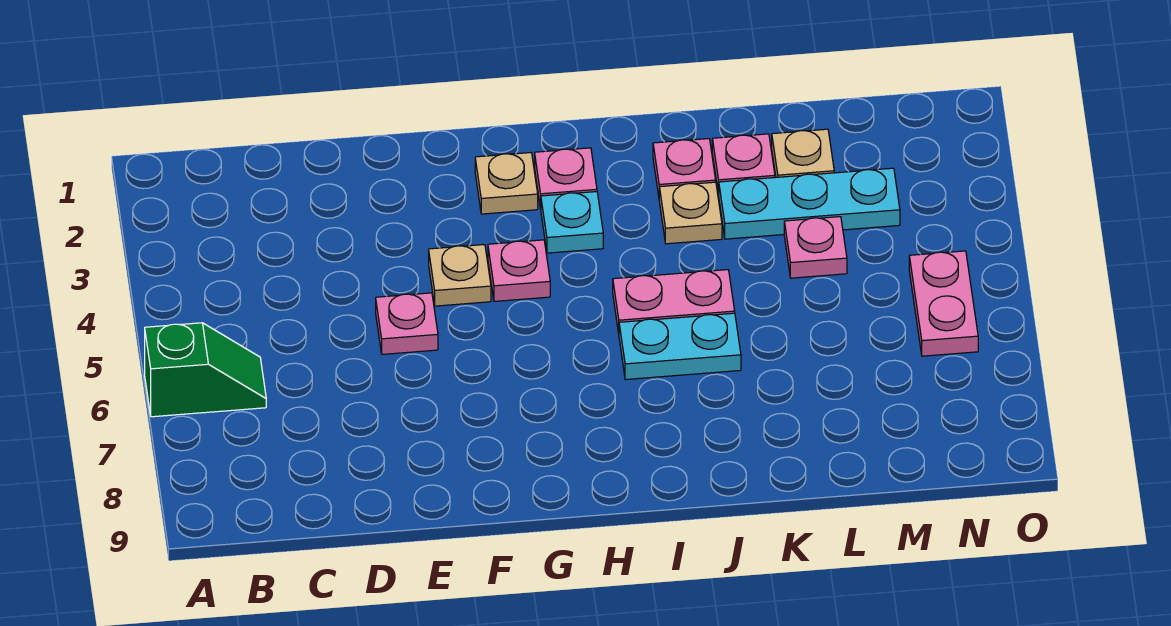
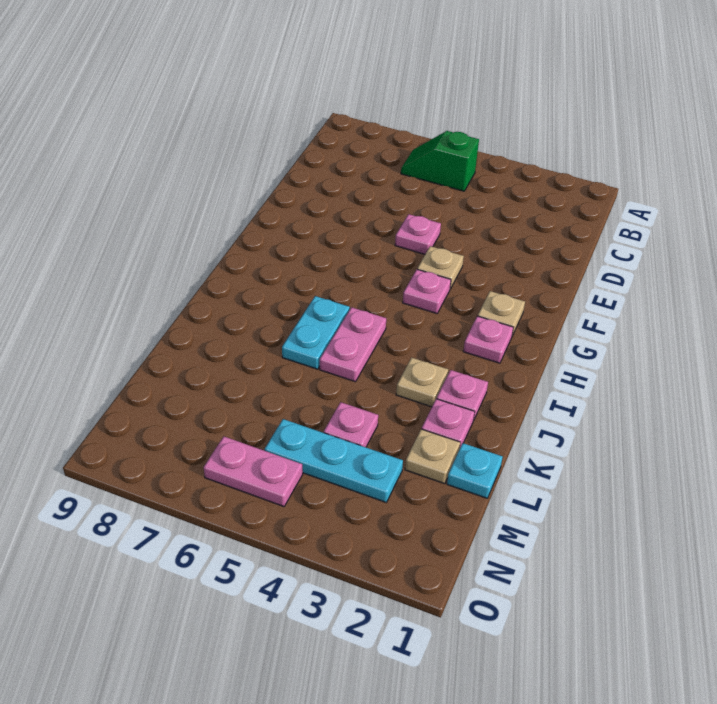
green slope A6:B6 level 1 top A -> green slope B5:B6 level 1 top 5
cyan plate H3 level 1 -> cyan plate L1 level 1
cyan plate K3:M3 level 1 -> cyan plate M3:M5 level 1

